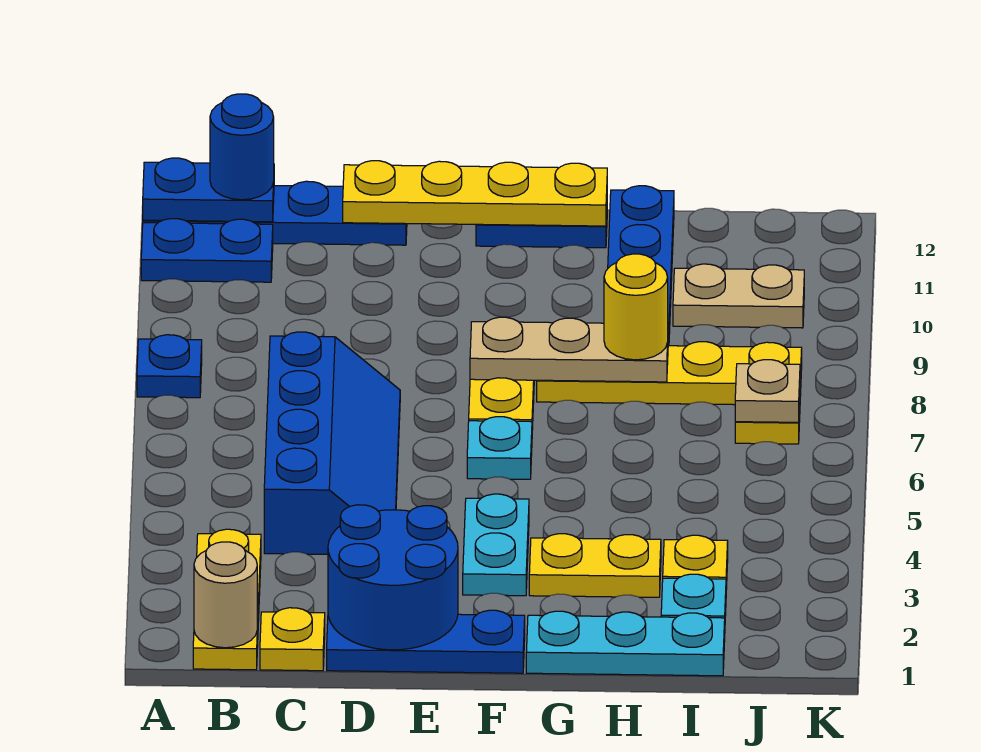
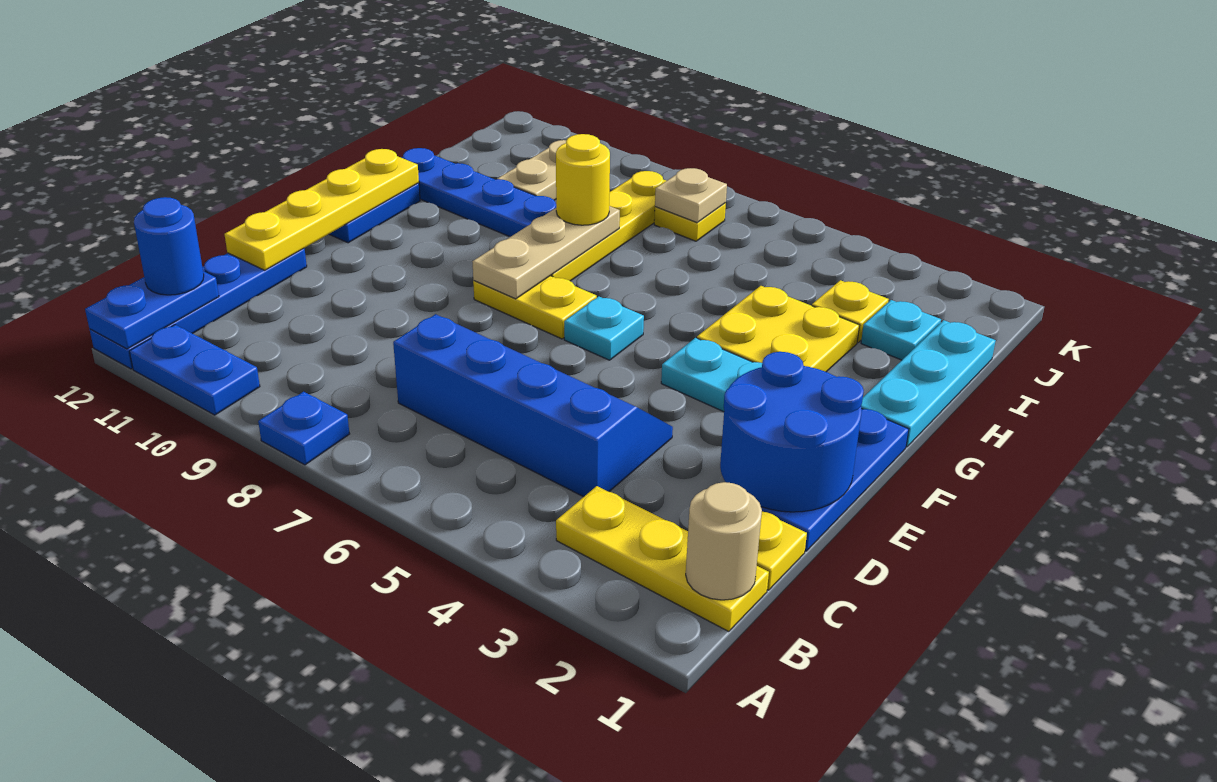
blue plate A11:B11 level 1 -> blue plate A10:A11 level 1
yellow plate G3:H3 level 1 -> yellow plate G3:H4 level 1

